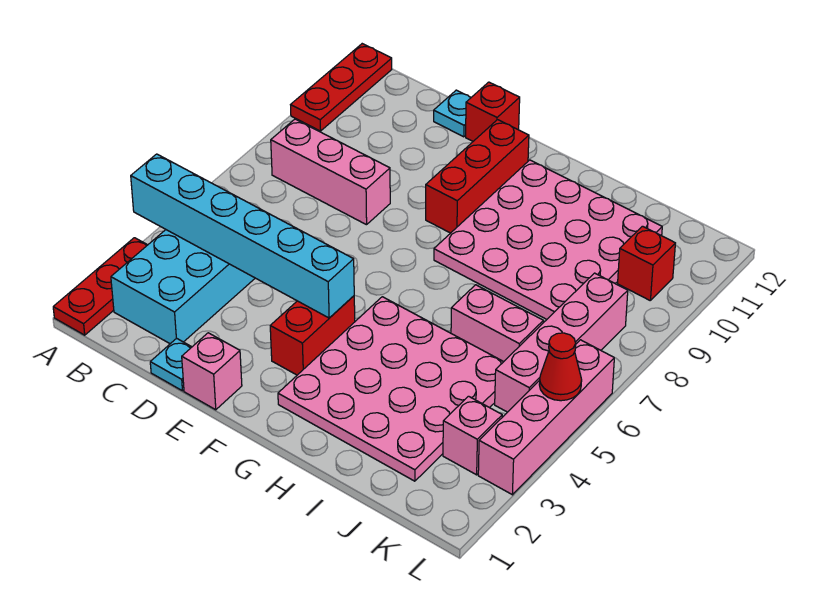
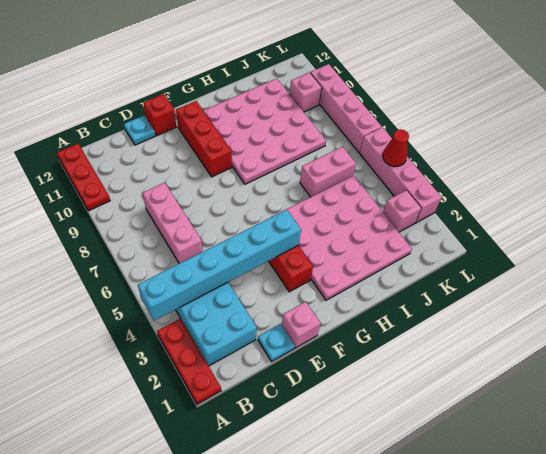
pink brick B8:D8 level 1 -> pink brick C6:C8 level 1
pink brick K5:K8 level 1 -> pink brick L7:L10 level 1
red brick K10 level 1 -> pink brick K10 level 1

